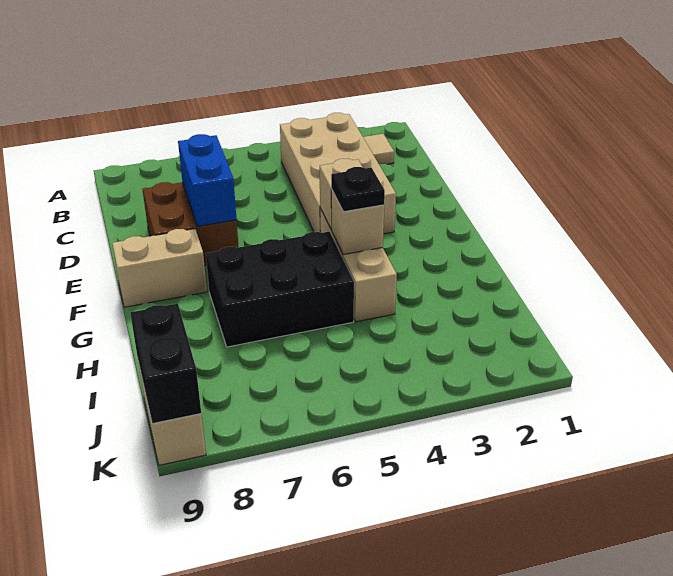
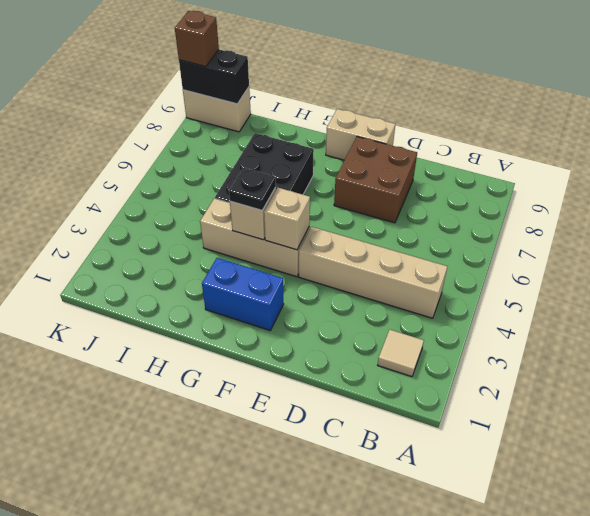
tan brick B3:E4 level 1 -> tan brick B4:E4 level 1
blue brick D7:E7 level 2 -> blue brick F2:G2 level 1
tan brick F8:F9 level 1 -> tan brick E9:F9 level 1
none -> brown brick K9 level 3

